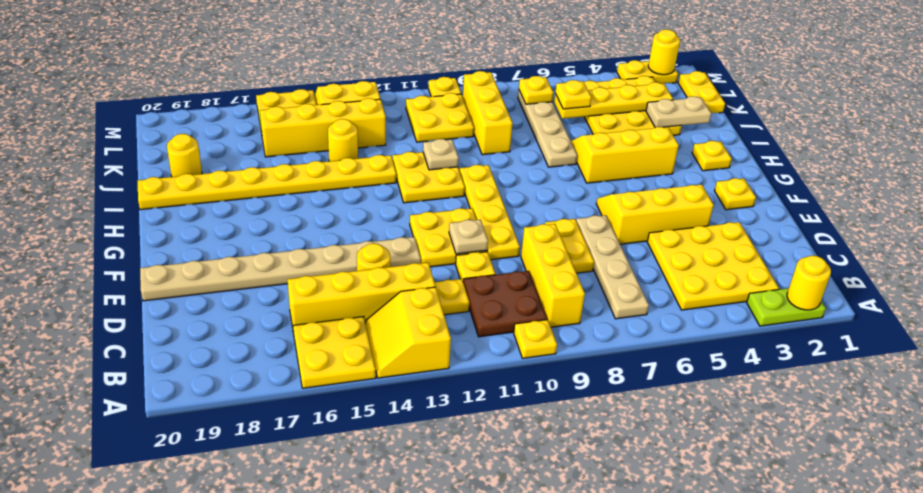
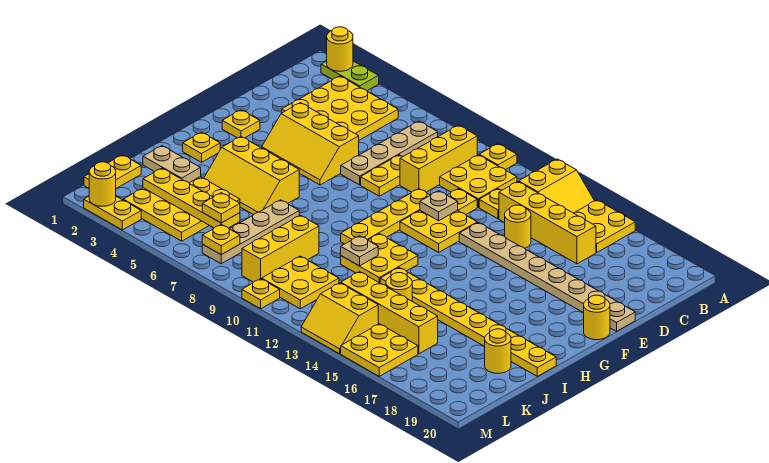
brown plate B10:C11 level 1 -> yellow plate B10:C11 level 1
none -> yellow round brick F20 level 1

